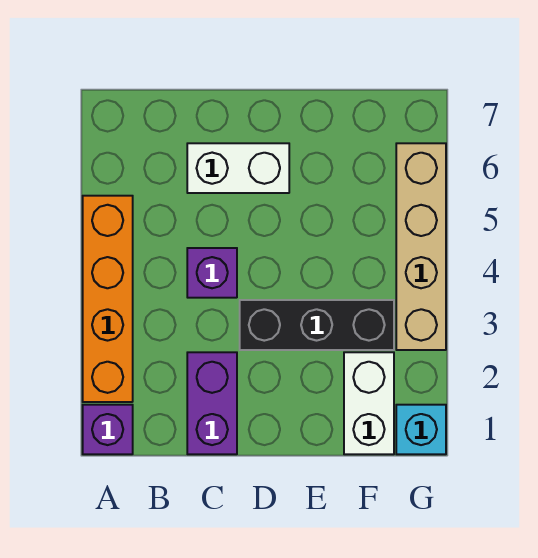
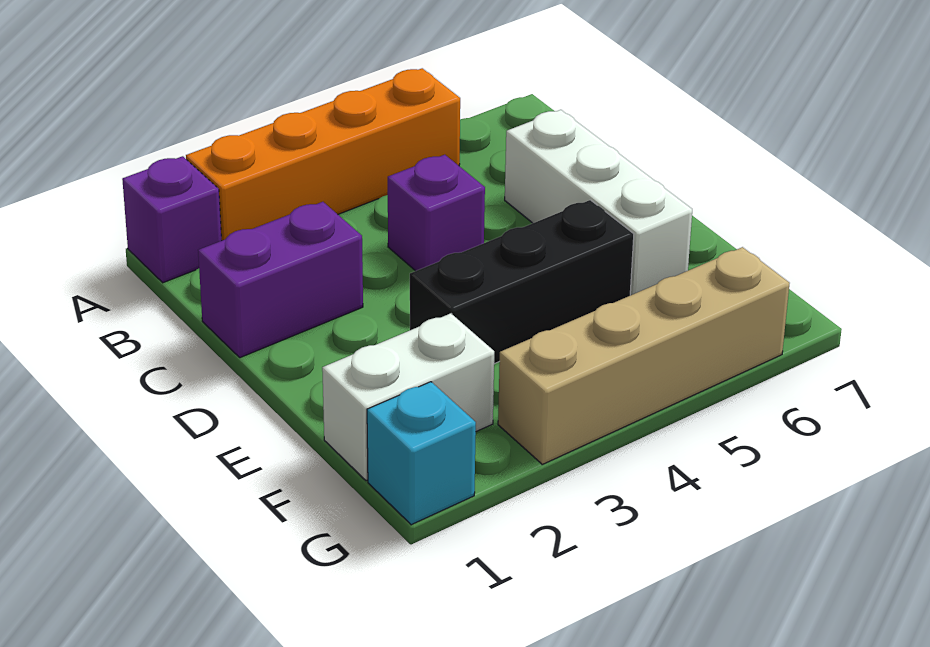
white brick C6:D6 level 1 -> white brick C6:E6 level 1
black brick D3:F3 level 1 -> black brick E3:E5 level 1

